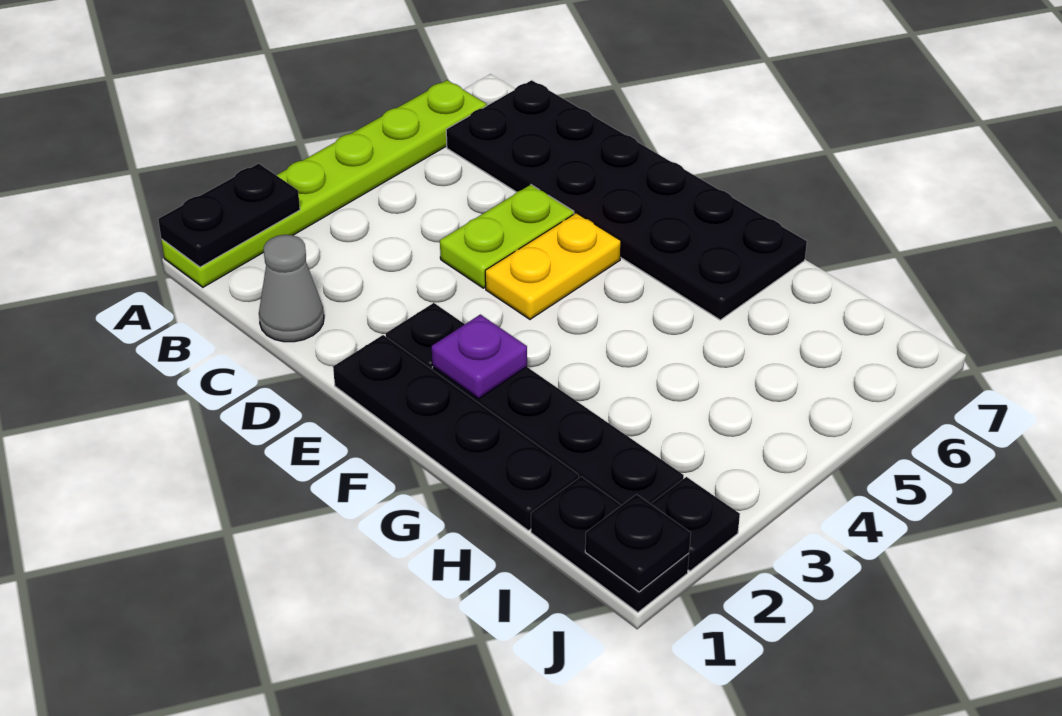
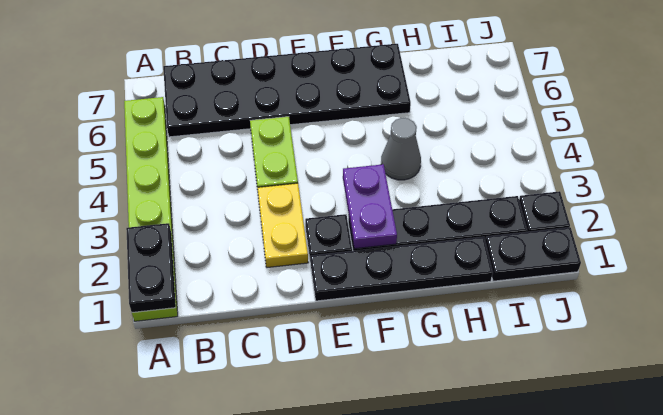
grey cone C1 level 1 -> grey cone G4 level 1
yellow plate E4:E5 level 1 -> yellow plate D2:D3 level 1
purple plate F2 level 2 -> purple plate F2:F3 level 2
black plate J1 level 2 -> none

